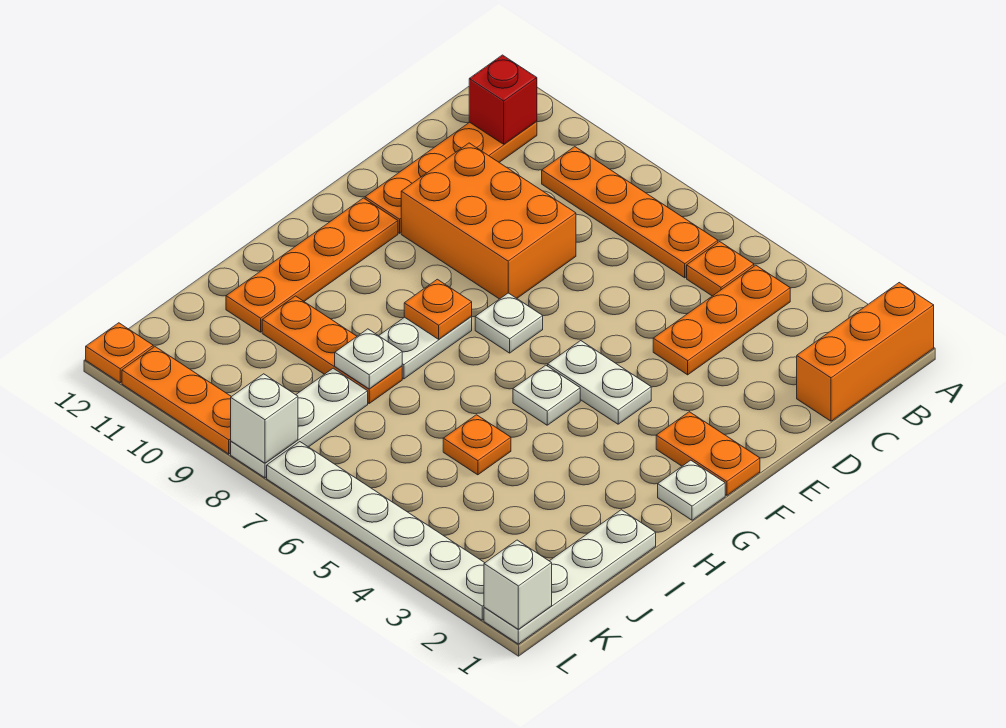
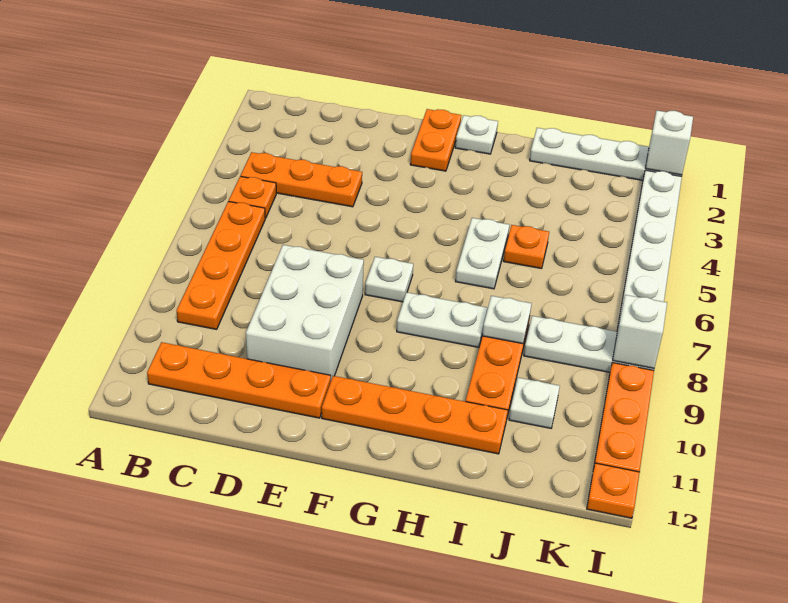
orange brick A1:C1 level 1 -> none
red brick B11 level 2 -> none
orange brick D8:E10 level 1 -> white brick D8:E10 level 1
white plate F4:F5 level 1 -> white plate H5:H6 level 1
white plate G5 level 1 -> white plate J10 level 1
orange plate G8 level 2 -> none

